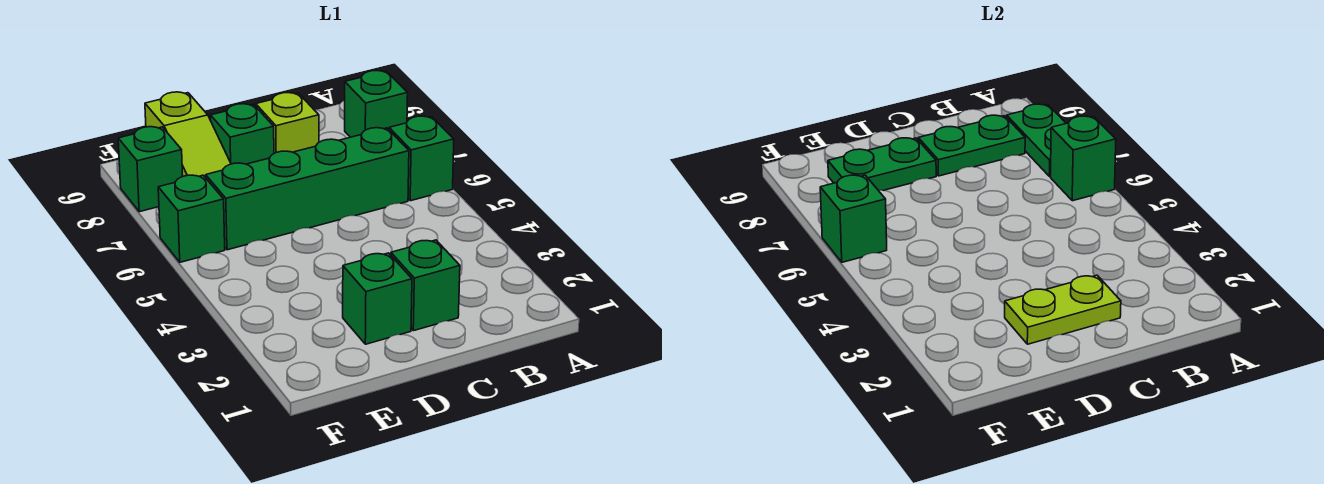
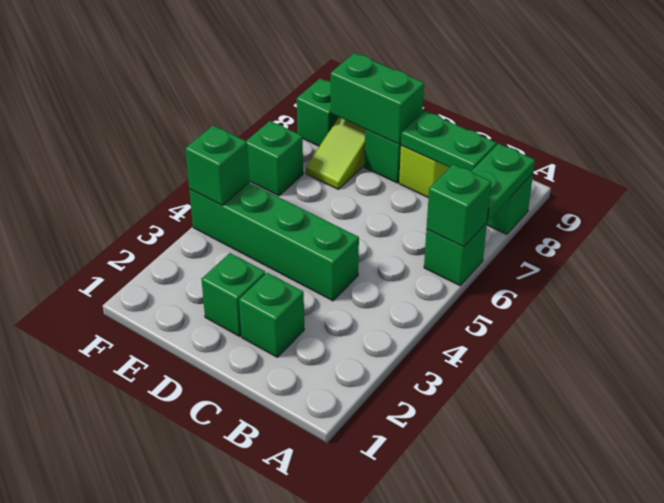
green brick B6:E6 level 1 -> green brick C4:F4 level 1
lime plate C2:D2 level 2 -> none
green plate D8:E8 level 2 -> green brick D8:E8 level 2
green brick F6 level 2 -> green brick F4 level 2

